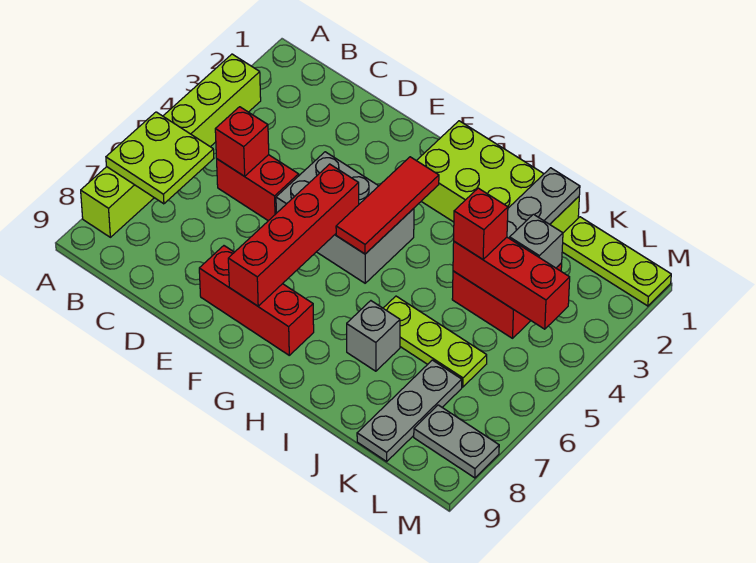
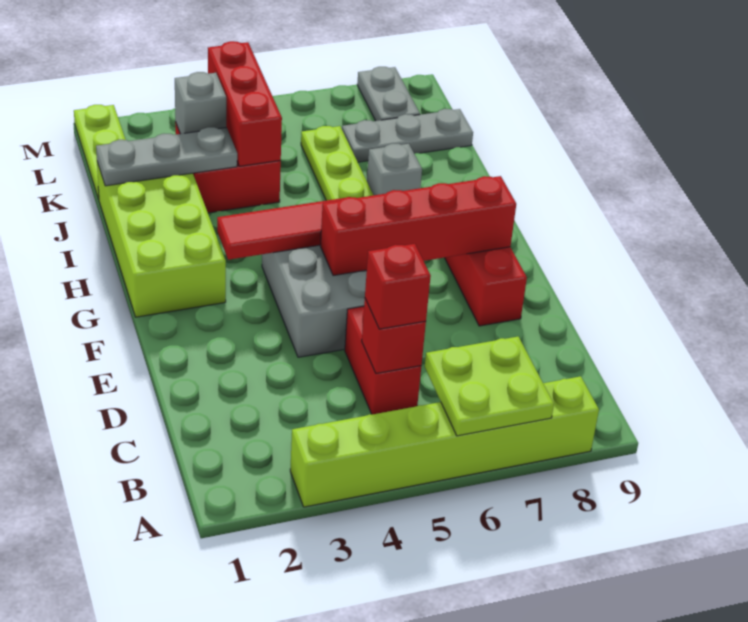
red brick J4 level 3 -> red brick C5 level 3

